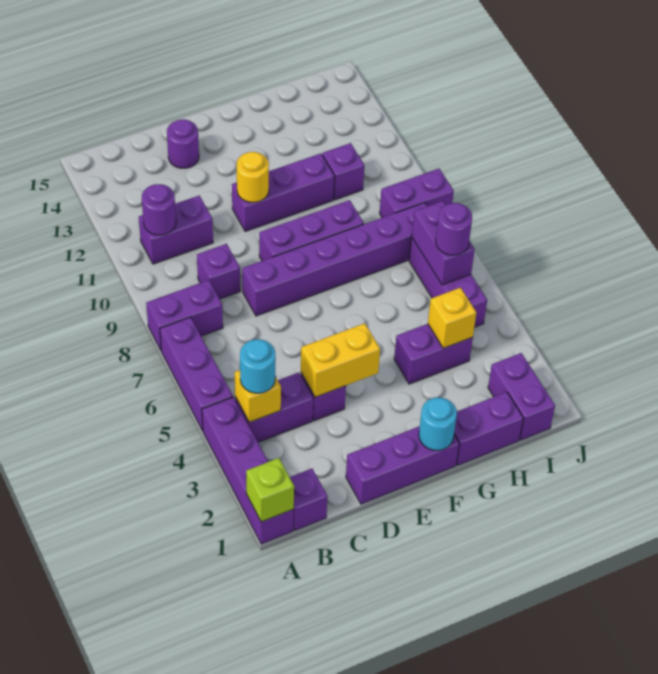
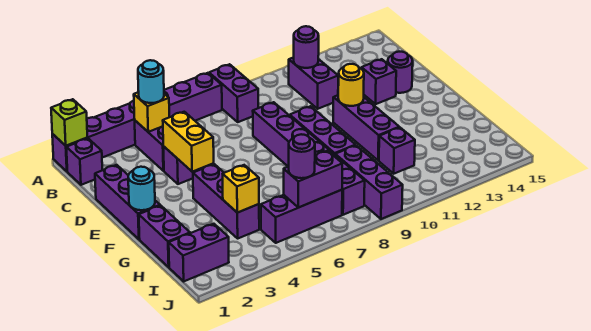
purple brick C9 level 1 -> purple brick D13 level 1
purple brick G4:H4 level 1 -> purple brick F4:H4 level 1
purple brick I9:J9 level 1 -> purple brick H9:J9 level 1

